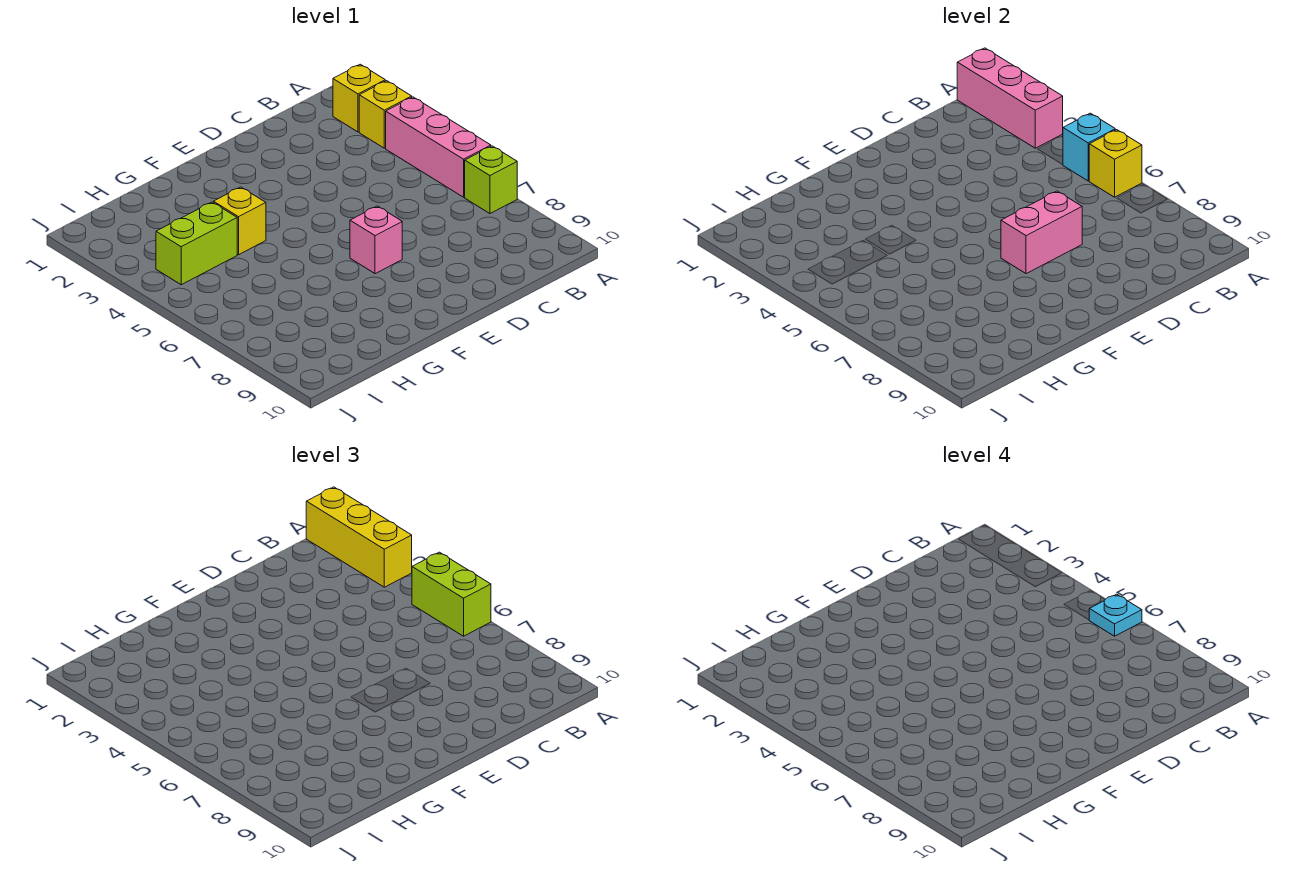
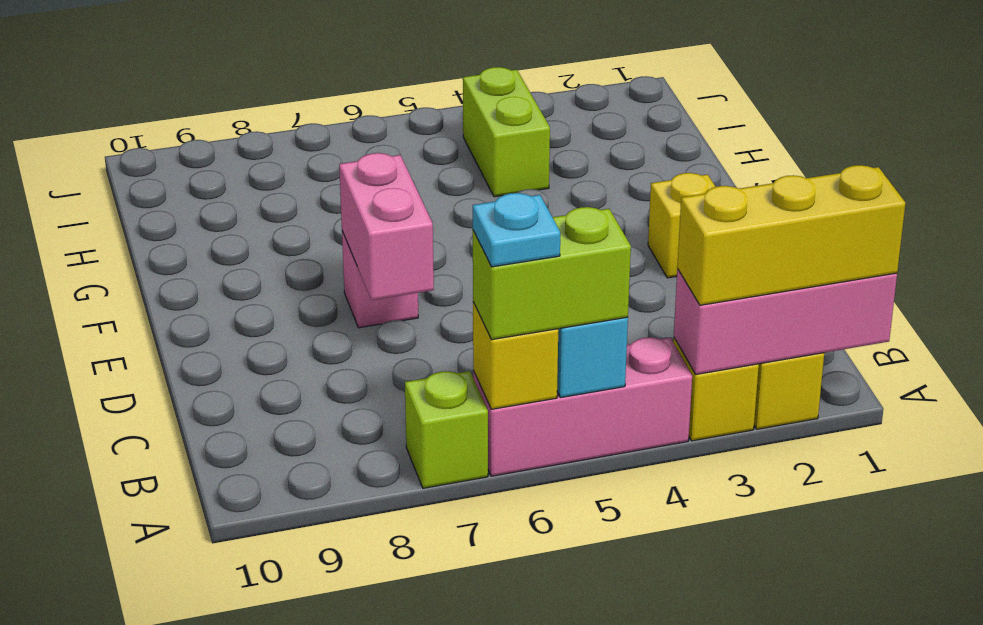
yellow brick G4 level 1 -> yellow brick E2 level 1

